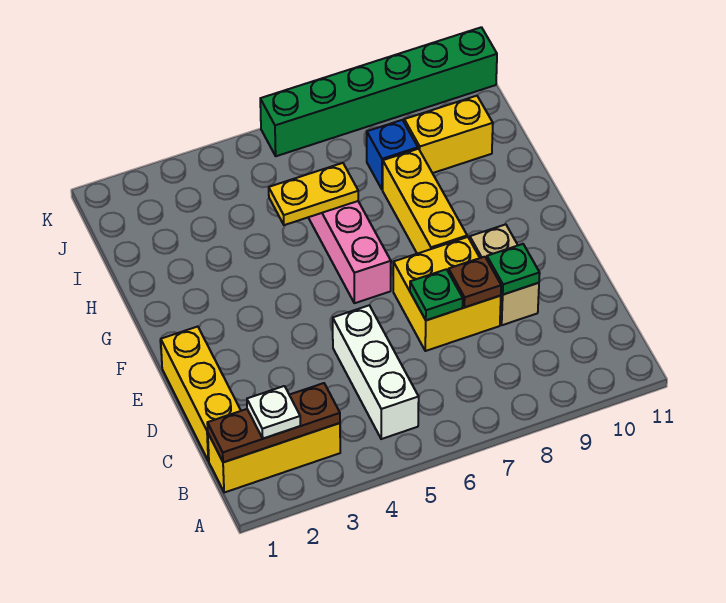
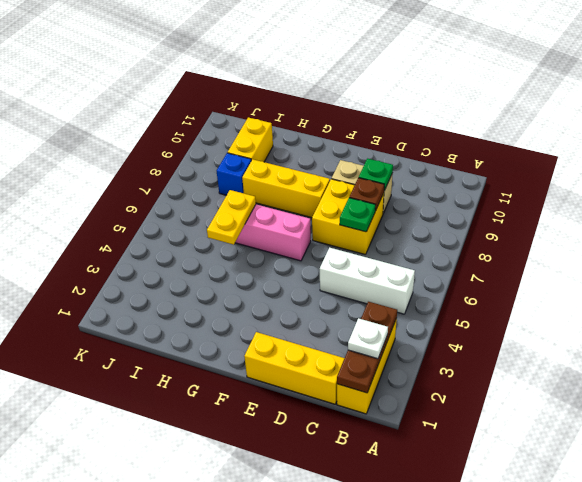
green brick K6:K11 level 1 -> none

